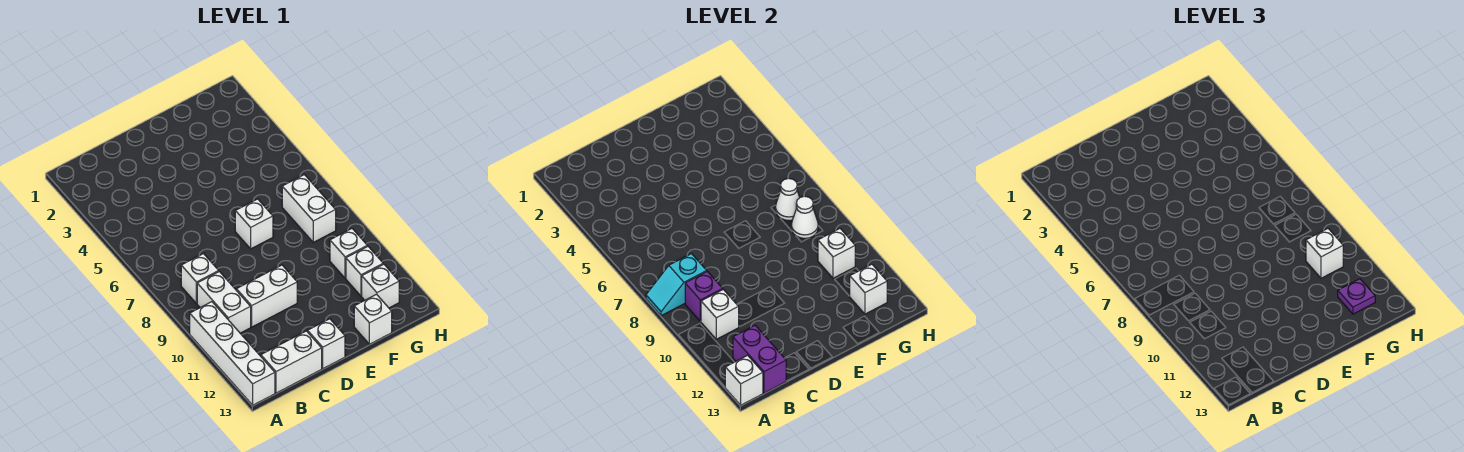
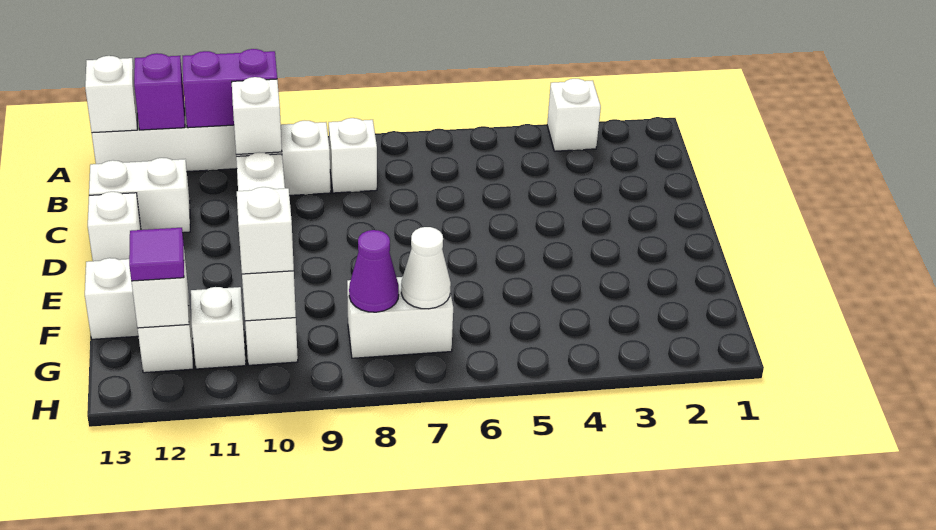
cyan slope A8:B8 level 2 top B -> none
purple brick B9 level 2 -> purple brick A12 level 2
purple brick B12:B13 level 2 -> purple brick A10:A11 level 2
white brick B13:C13 level 1 -> white brick C12:C13 level 1
white brick E7 level 1 -> white brick A3 level 1
white cone G8 level 2 -> purple cone G8 level 2
purple plate G12 level 3 -> purple tile G12 level 3

